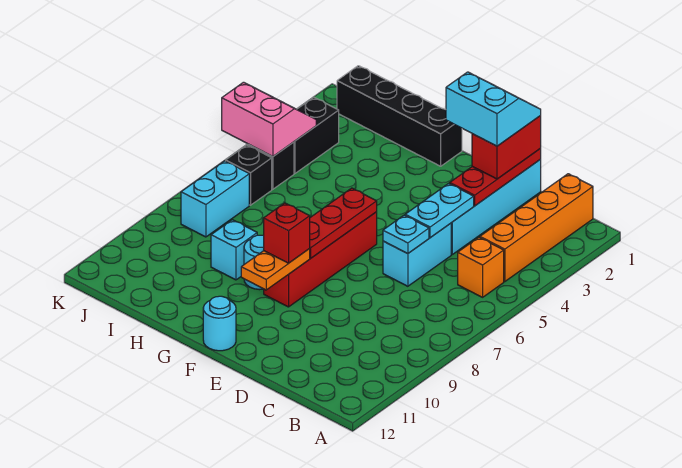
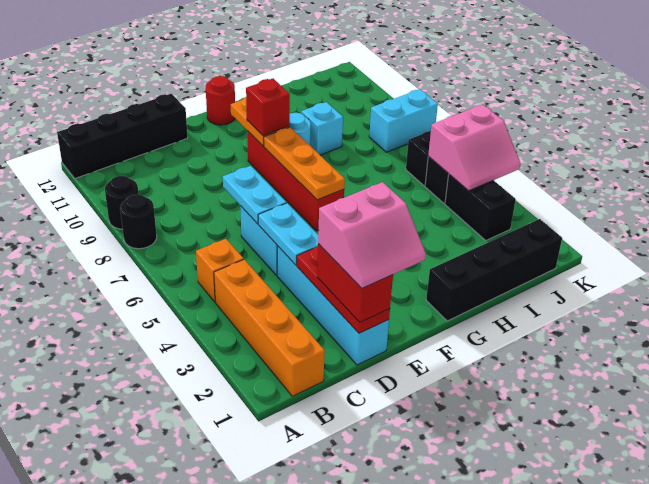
none -> black round brick A8 level 1
none -> black round brick A9 level 1
none -> black brick A12:D12 level 1
cyan slope D1:E2 level 4 top 2 -> pink slope D1:E2 level 4 top 2
cyan plate D6 level 2 -> cyan plate D6:D7 level 2
red plate F6:F8 level 2 -> orange plate F6:F8 level 2
cyan round brick F12 level 1 -> red round brick F12 level 1
cyan brick J7:J8 level 1 -> cyan brick J8:K8 level 1

